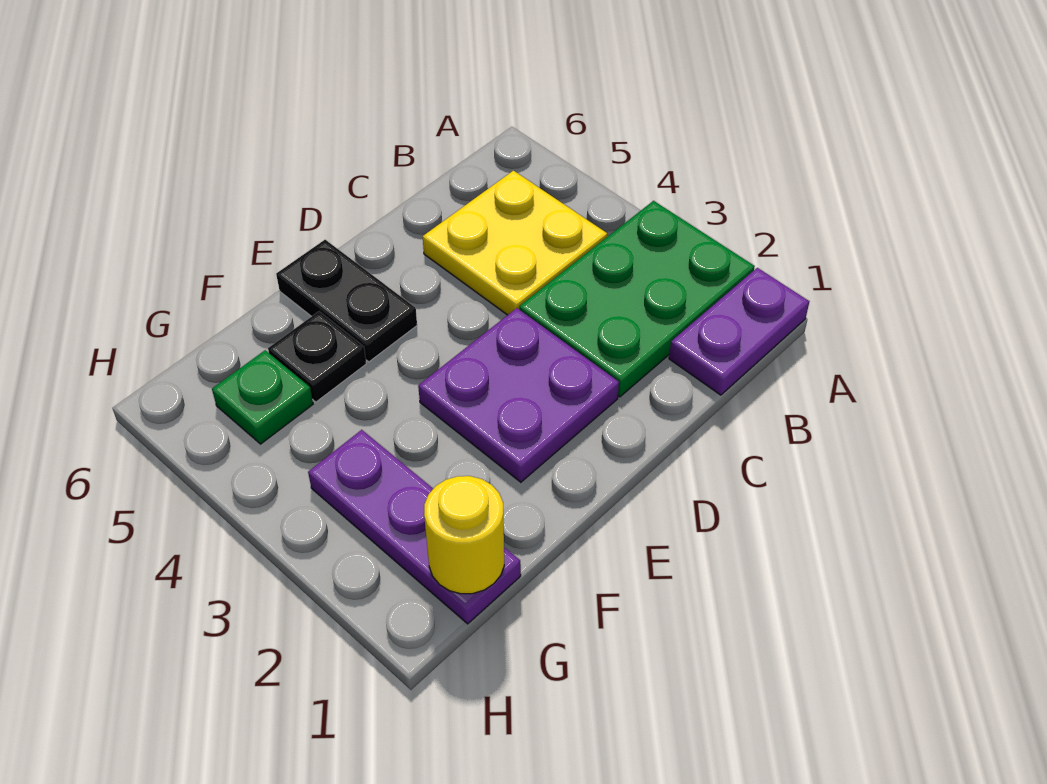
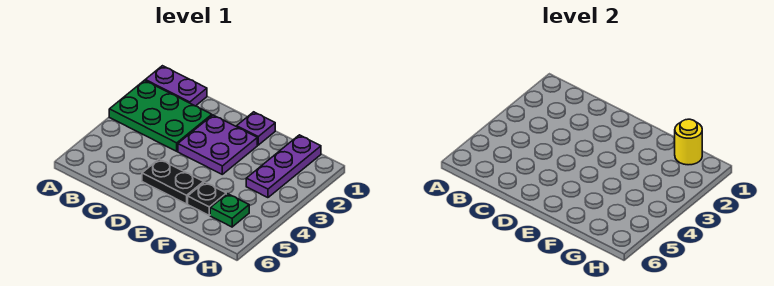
yellow plate B4:C5 level 1 -> none
none -> purple plate E1 level 1
black plate E5:E6 level 1 -> black plate D5:E5 level 1

